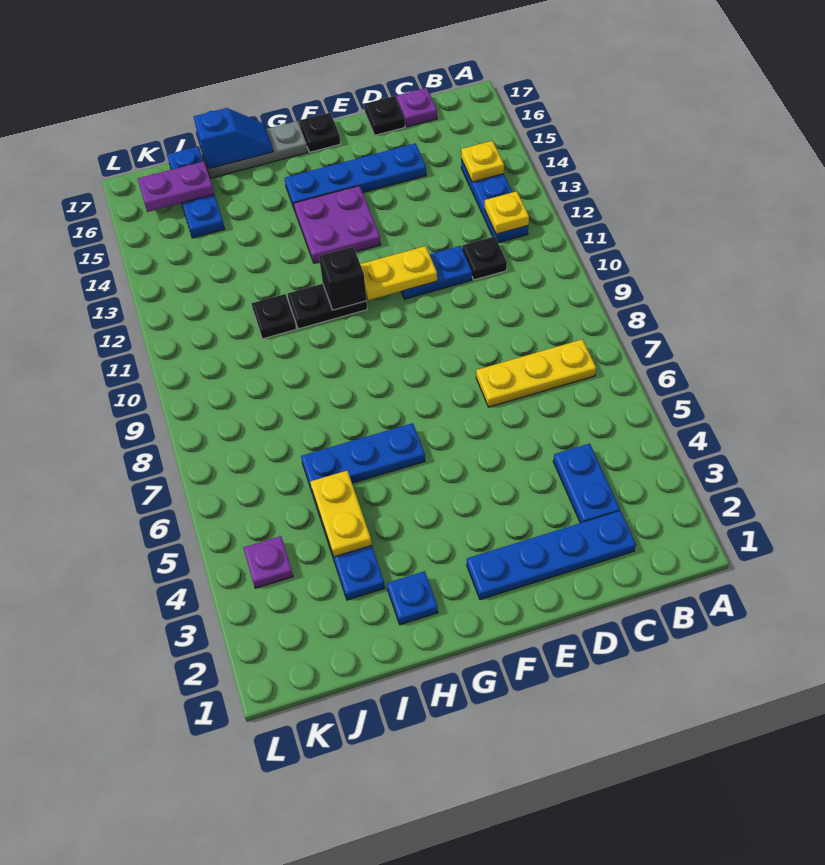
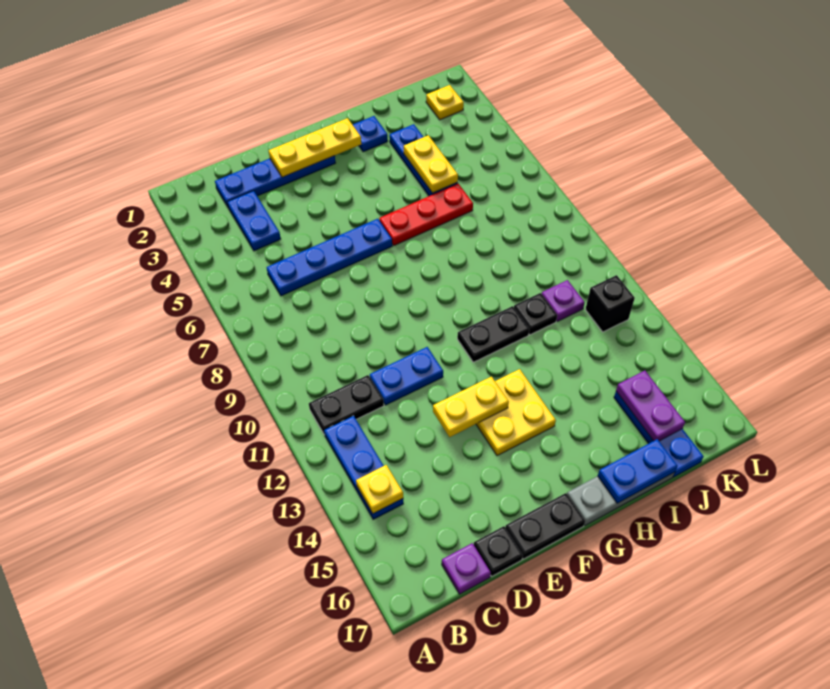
yellow plate B7:D7 level 1 -> yellow plate E2:G2 level 2
yellow plate B12 level 2 -> yellow plate K2 level 1
black plate C11 level 1 -> black plate B11:C11 level 1
blue plate D15:G15 level 1 -> blue plate C6:F6 level 1
yellow plate E11:F11 level 2 -> yellow plate E13:F13 level 2
purple plate F13:G14 level 1 -> yellow plate F13:G14 level 1
black plate F17 level 1 -> black plate E17:F17 level 1
blue plate G6:I6 level 1 -> red plate G6:I6 level 1
black brick G11 level 2 -> black brick K12 level 1
blue slope H17:I17 level 2 top I -> blue plate H17:I17 level 2
purple plate J16:K16 level 2 -> purple plate J15:J16 level 2
purple plate K4 level 1 -> purple plate J11 level 1

